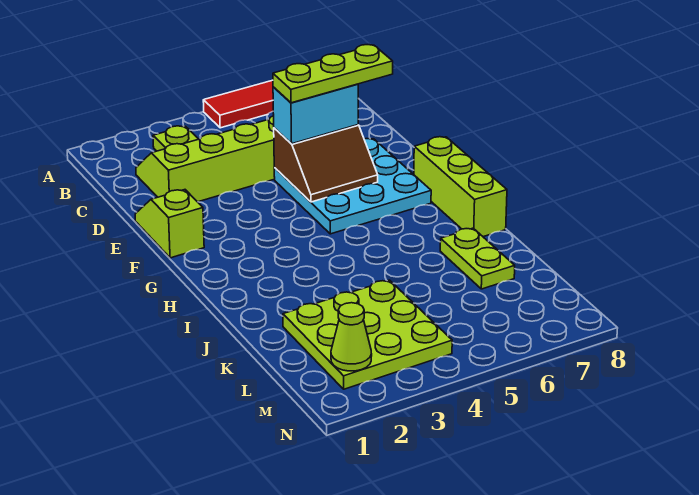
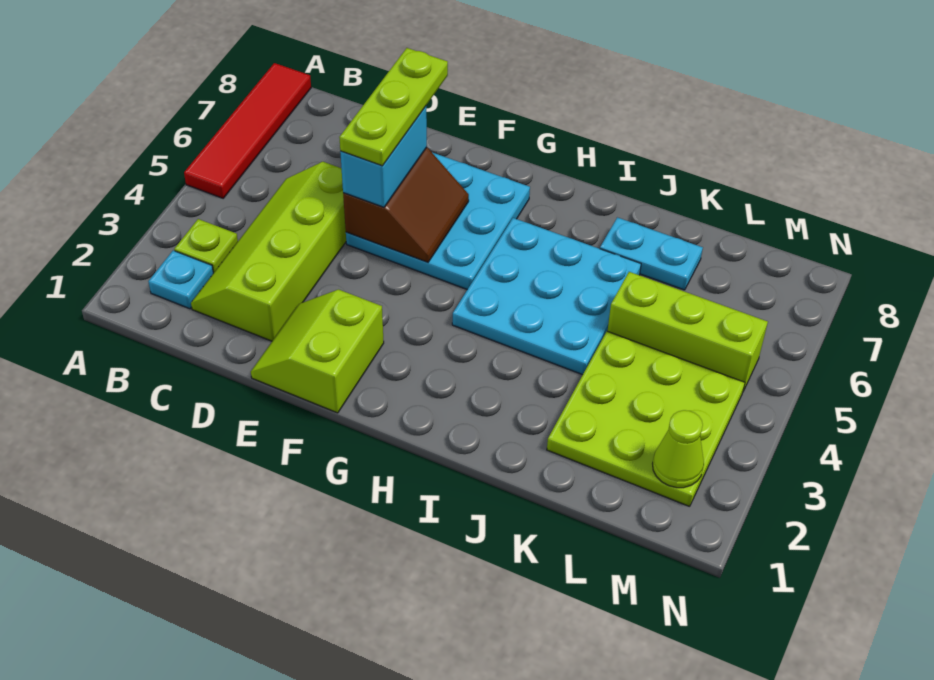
none -> cyan plate B2 level 1
lime slope E1:F1 level 1 top F -> lime slope E1:F2 level 1 top F
lime brick G8:I8 level 1 -> lime brick K5:M5 level 1
none -> cyan plate H4:J6 level 1
lime plate J7:K7 level 1 -> cyan plate J7:K7 level 1

